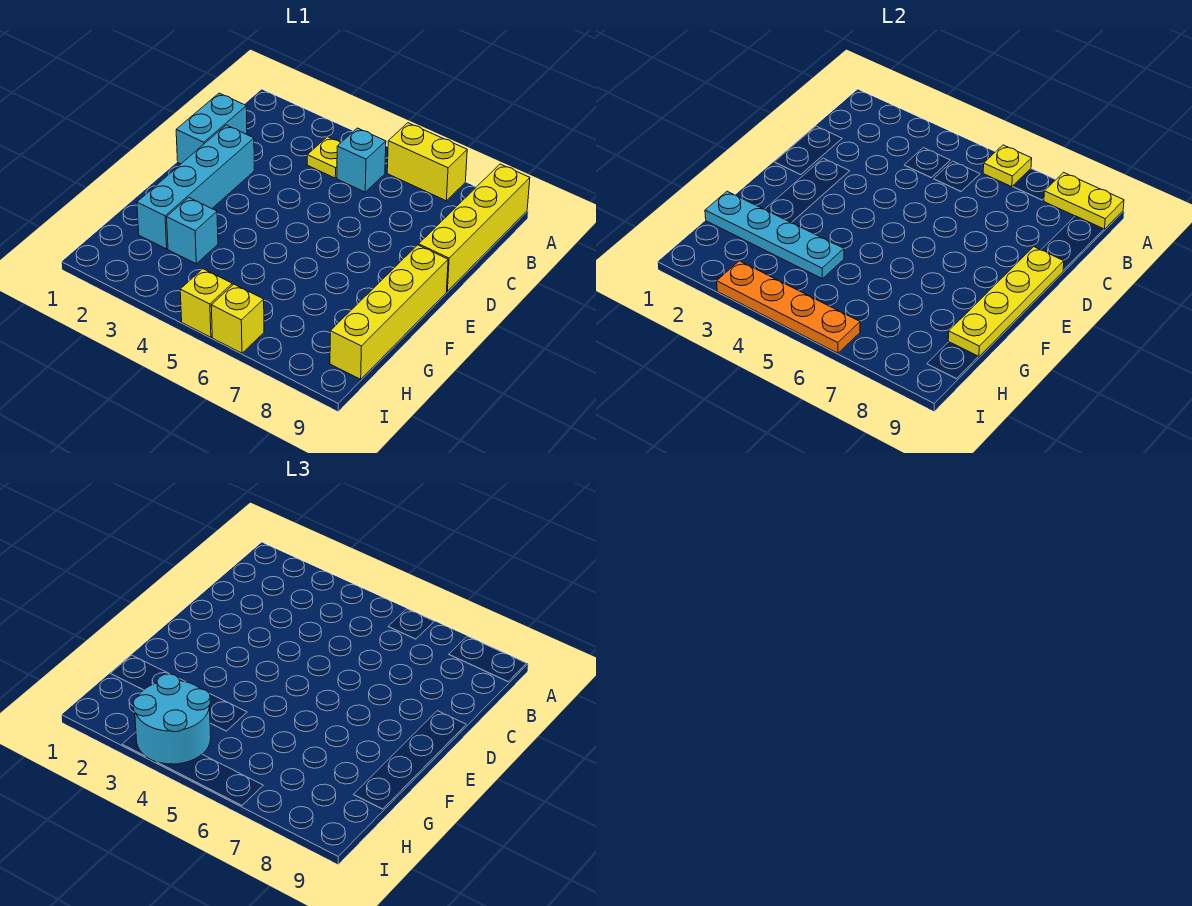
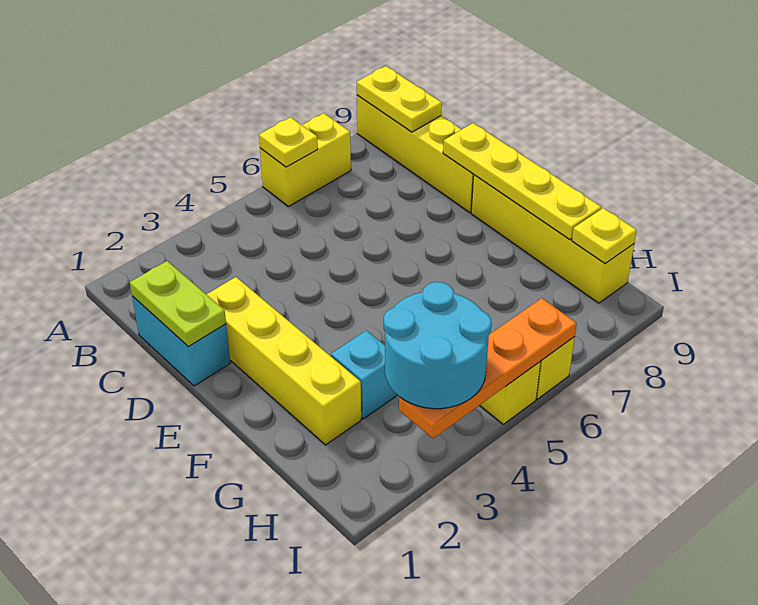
yellow plate A8:A9 level 2 -> yellow plate A9:B9 level 2
yellow plate B4 level 1 -> yellow plate H9 level 2
cyan brick B5 level 1 -> none
none -> lime plate C1:D1 level 2
cyan brick D2:G2 level 1 -> yellow brick D2:G2 level 1
cyan plate G1:G4 level 2 -> none

